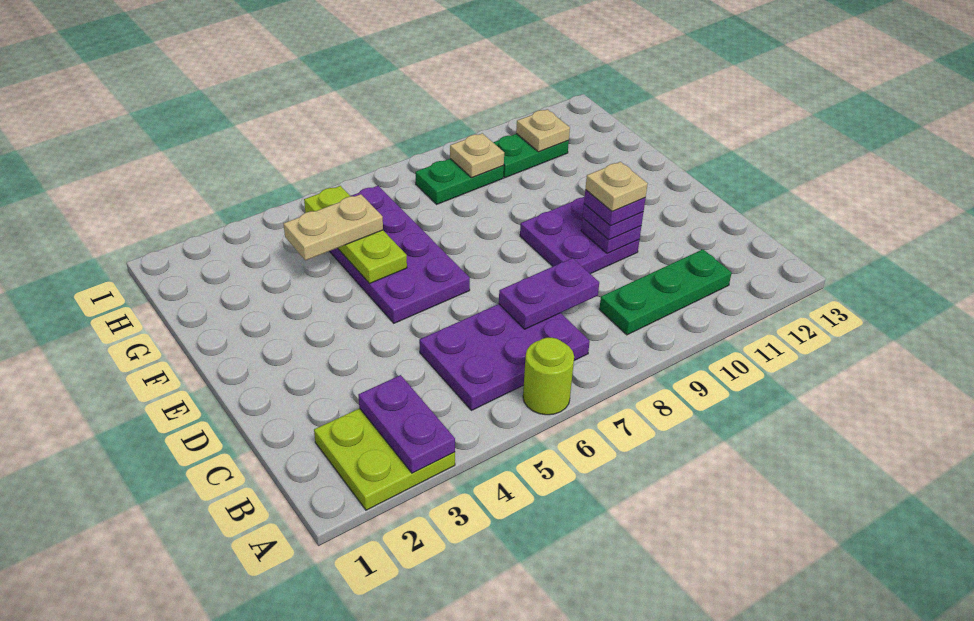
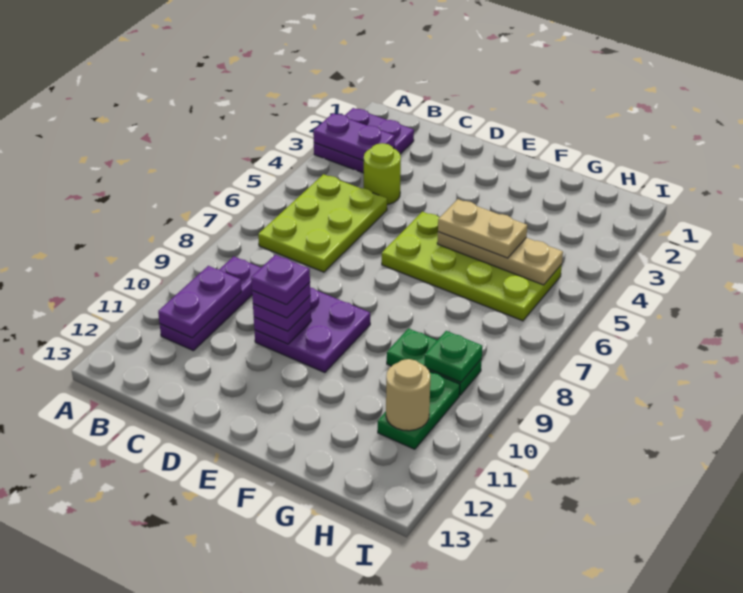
lime plate A2:B3 level 1 -> purple plate A2:B3 level 1
lime round brick A6 level 1 -> lime round brick C4 level 1
purple plate B5:C7 level 1 -> lime plate B5:C7 level 1
green plate B9:B11 level 1 -> purple plate B9:B11 level 1
purple plate C7:C8 level 2 -> purple plate B10:B11 level 2
tan plate D10 level 5 -> purple plate D10 level 5
purple plate E5:H6 level 1 -> lime plate E5:H6 level 1
lime plate F5:H5 level 2 -> tan plate F5:H5 level 2
tan plate G4:G5 level 3 -> tan plate F5:G5 level 3
green plate H8:H9 level 1 -> green plate G9:H9 level 1
tan plate H9 level 2 -> green plate H9 level 2
tan plate H11 level 2 -> tan round brick H11 level 2

